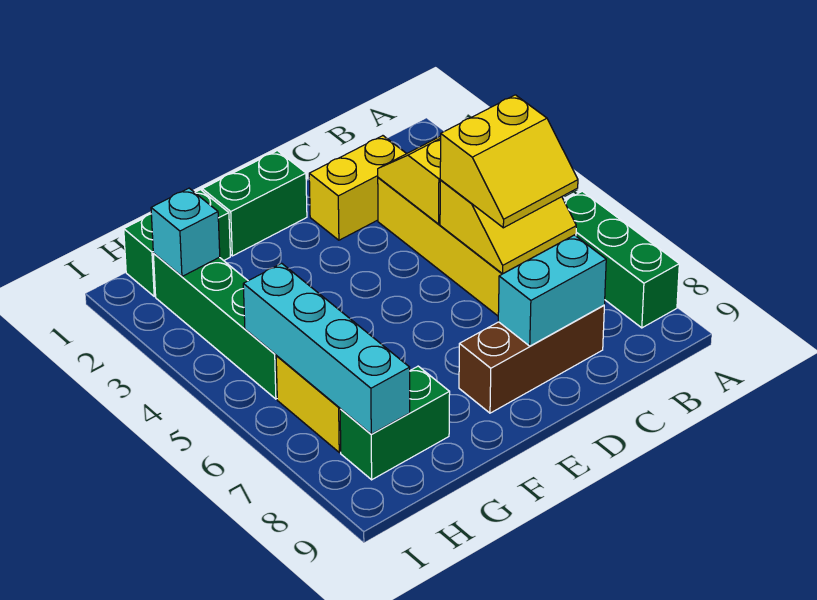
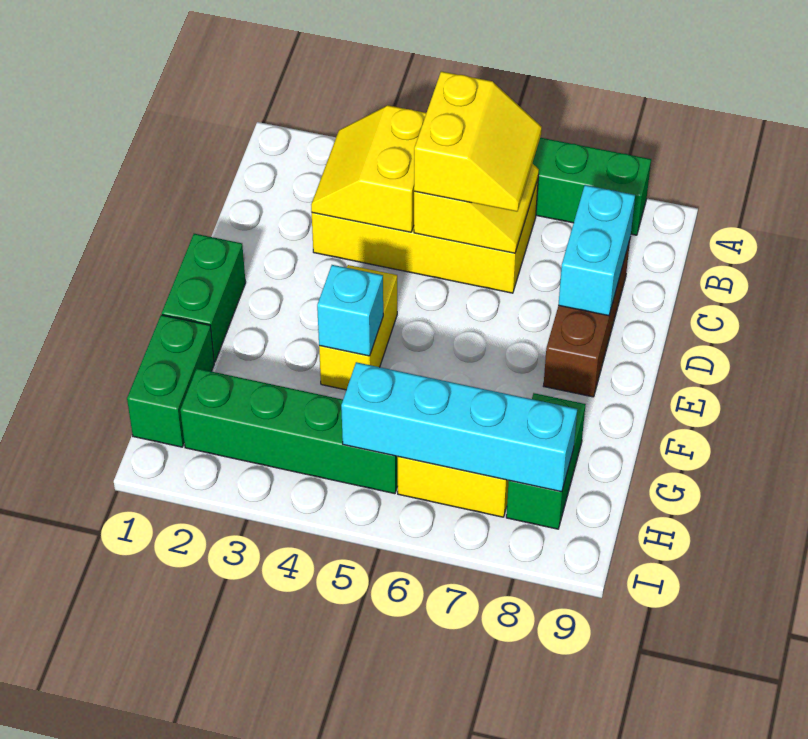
yellow brick C2:D2 level 1 -> yellow brick E4:F4 level 1
cyan brick H2 level 2 -> cyan brick F4 level 2

